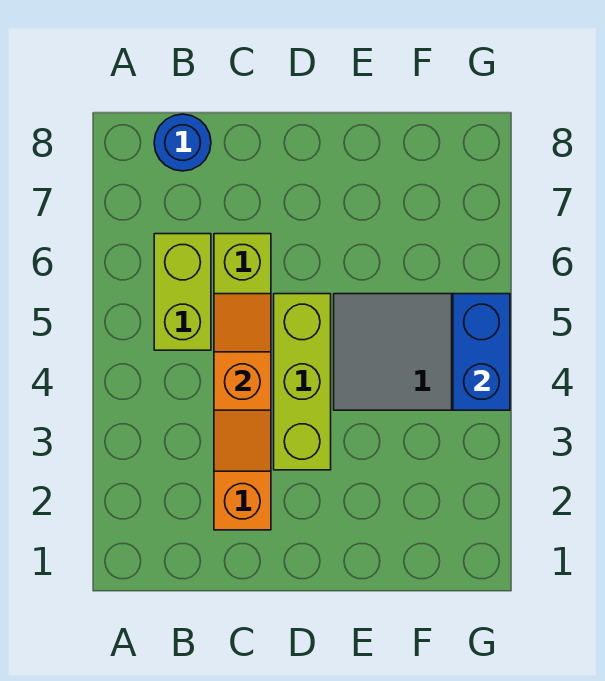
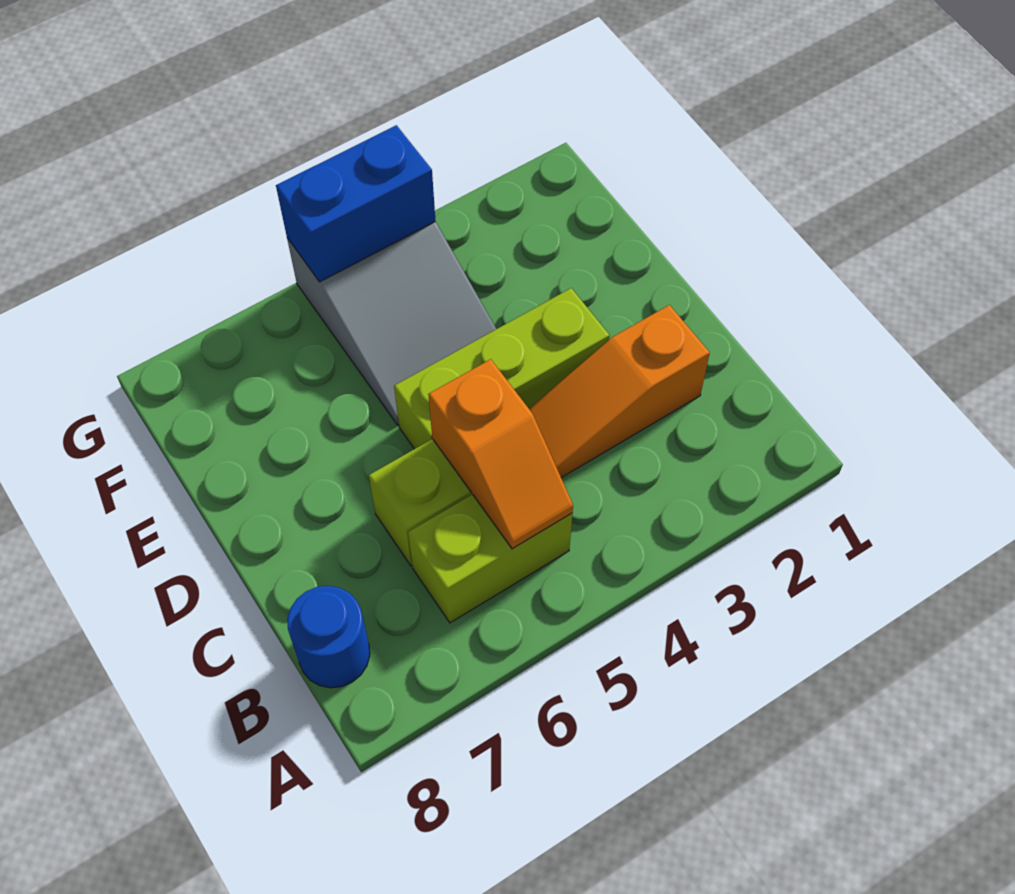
orange slope C4:C5 level 2 top 4 -> orange slope B5:C5 level 2 top C

